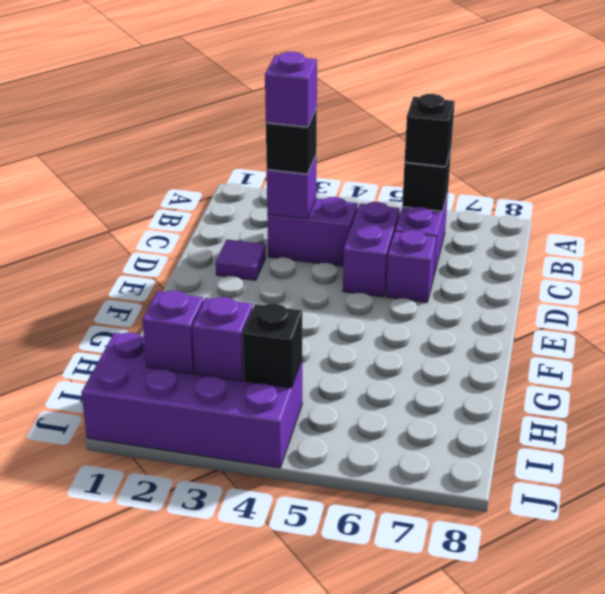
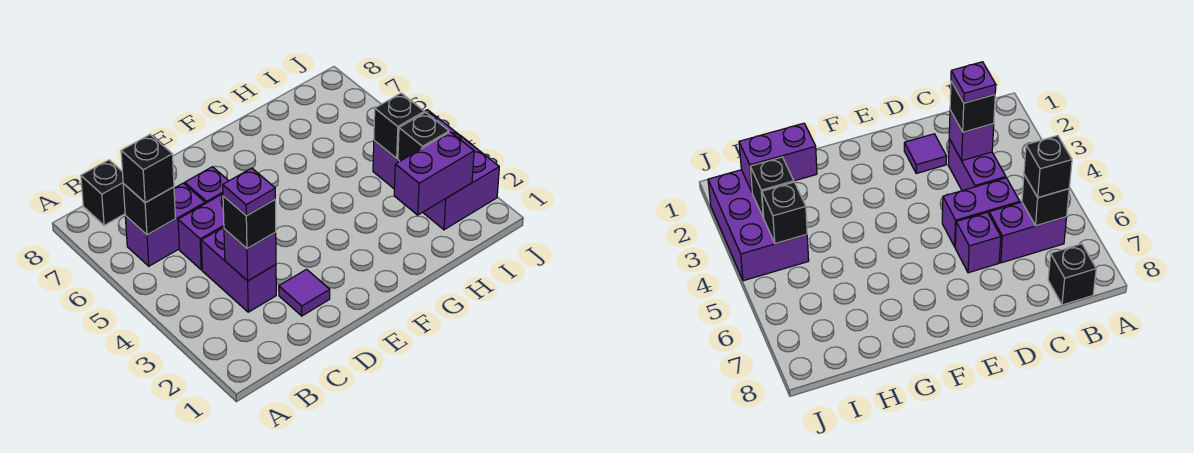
none -> black brick B8 level 1
purple brick C3 level 4 -> purple plate C3 level 4
purple brick I1:J4 level 1 -> purple brick I2:J4 level 1
purple brick I2 level 2 -> purple brick H2:I2 level 2
purple brick I3 level 2 -> black brick I3 level 2

